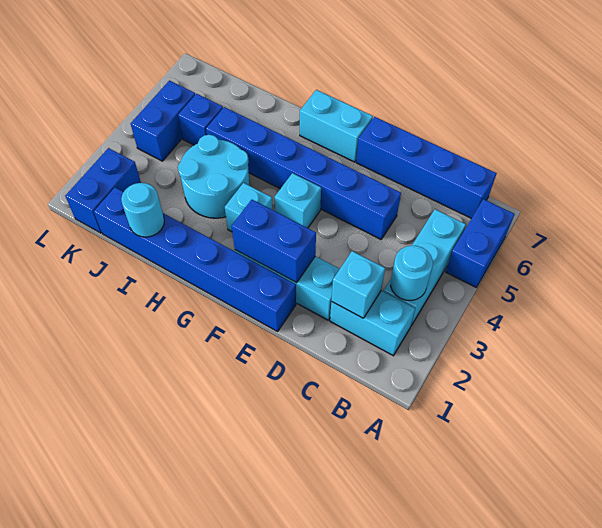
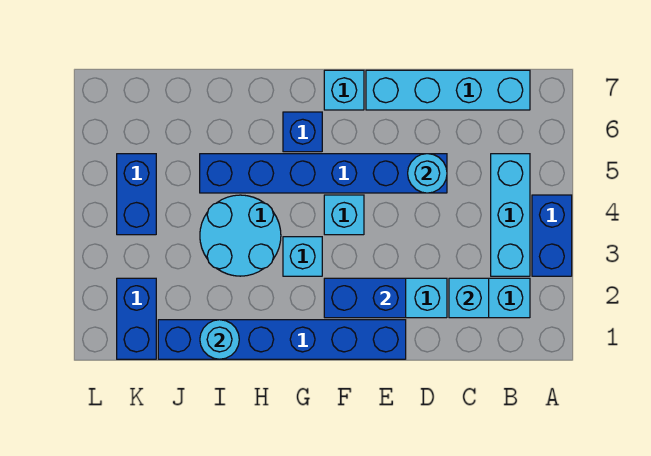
blue brick A5:A6 level 1 -> blue brick A3:A4 level 1
cyan round brick B3 level 2 -> cyan round brick D5 level 2
blue brick B7:E7 level 1 -> cyan brick B7:E7 level 1
cyan brick F7:G7 level 1 -> cyan brick F7 level 1
blue brick J5 level 1 -> blue brick G6 level 1

